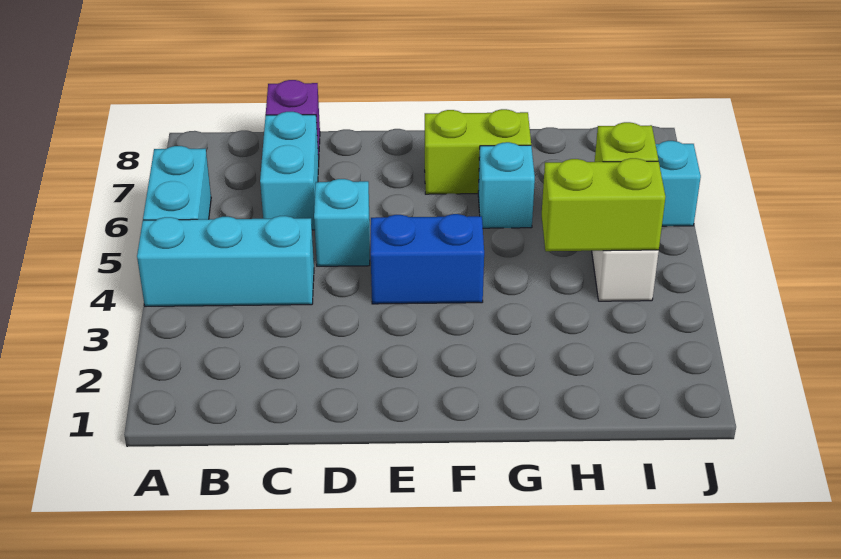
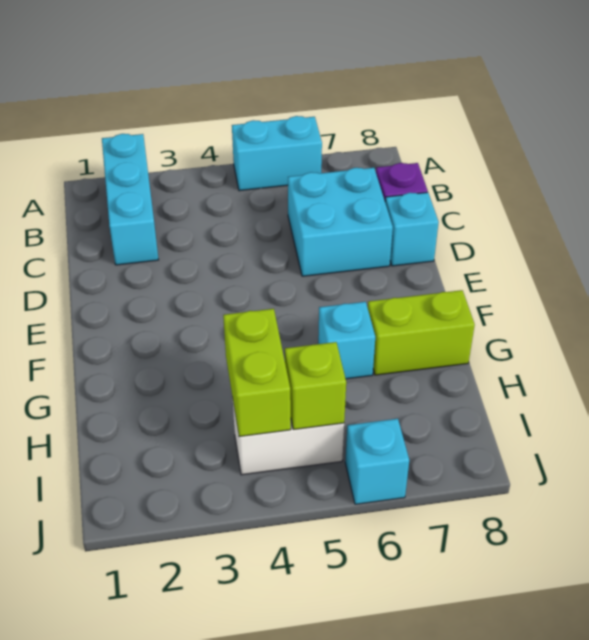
cyan brick A4:C4 level 1 -> cyan brick A2:C2 level 1
cyan brick C6:C7 level 1 -> cyan brick C6:D7 level 1
cyan brick D5 level 1 -> cyan brick D8 level 1
blue brick E4:F4 level 1 -> none
lime brick F7:G7 level 1 -> lime brick G7:G8 level 1

